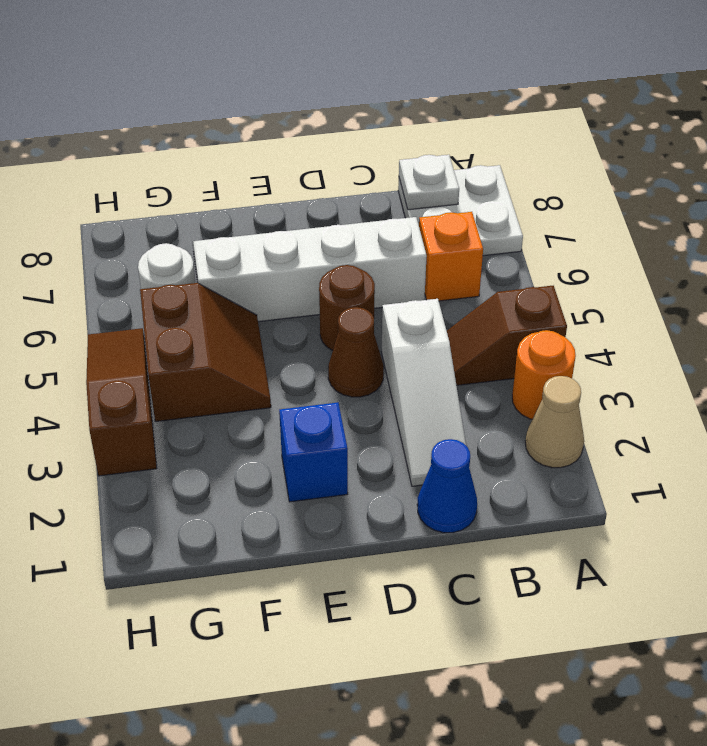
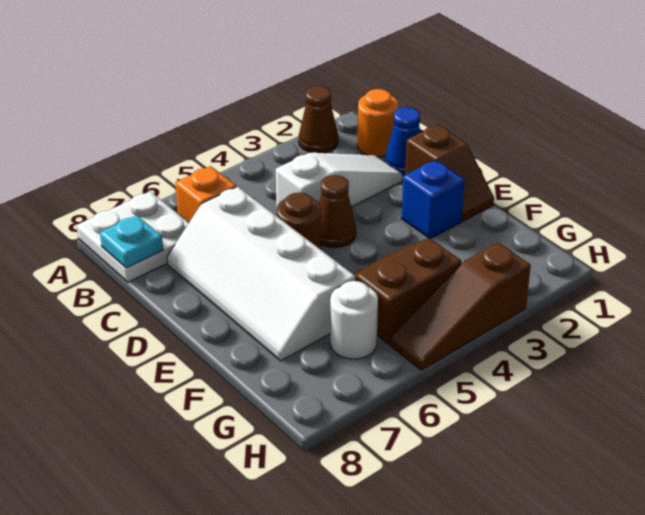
tan cone A2 level 1 -> brown cone A2 level 1
orange round brick A3 level 1 -> orange round brick B1 level 1
brown slope A4:B4 level 1 top A -> brown slope D1:E1 level 1 top D
white plate B8 level 2 -> cyan plate B8 level 2

